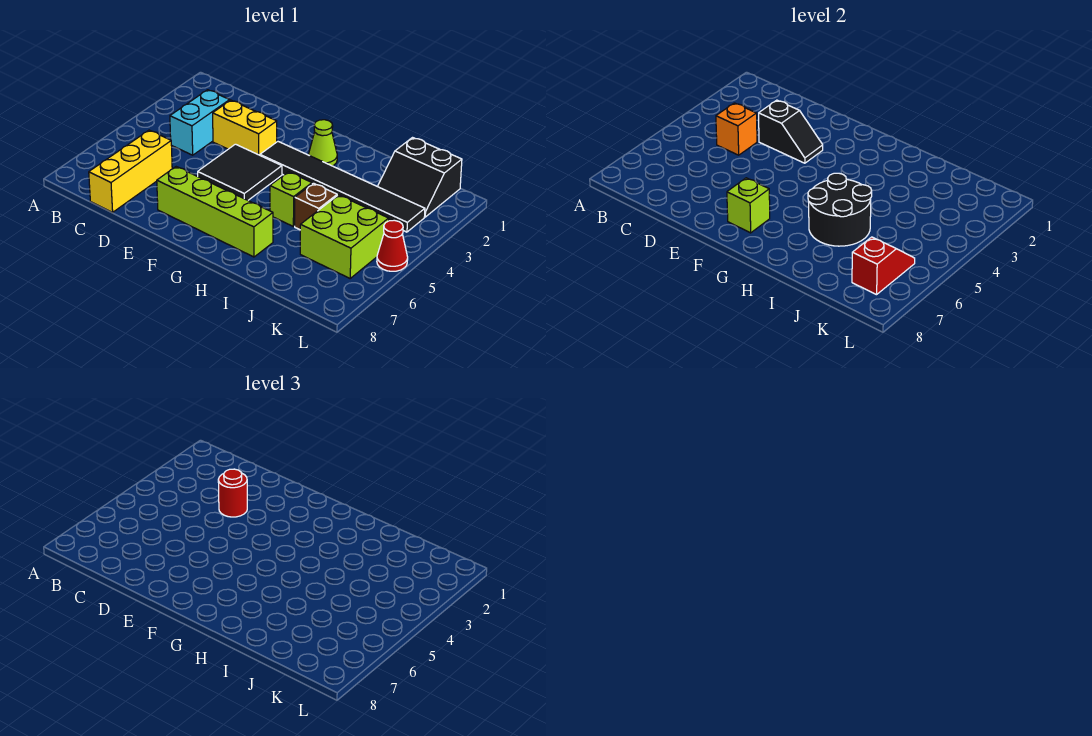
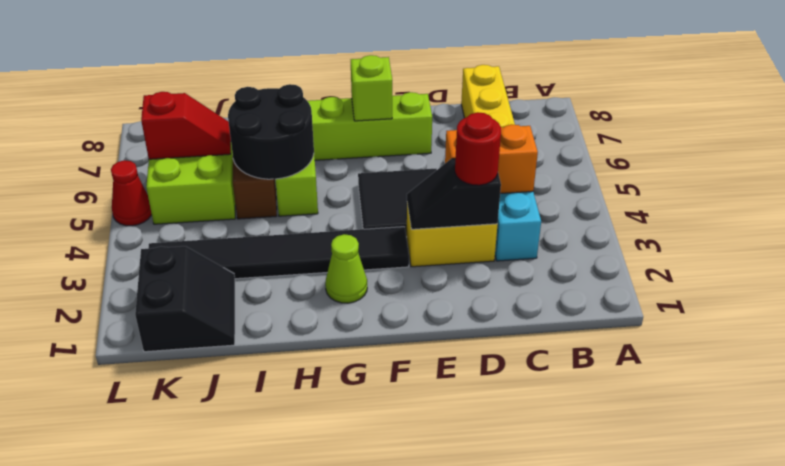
orange brick C4 level 2 -> orange brick C4:D4 level 2
black slope J1:K2 level 1 top 1 -> black slope J1:K2 level 1 top K
red slope K6:K7 level 2 top 7 -> red slope J6:K6 level 2 top K

